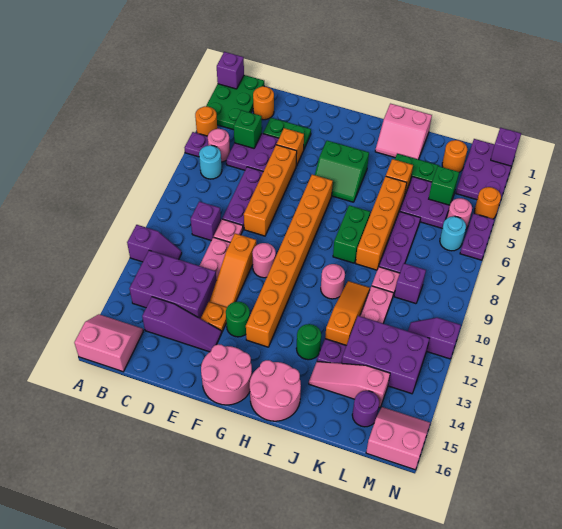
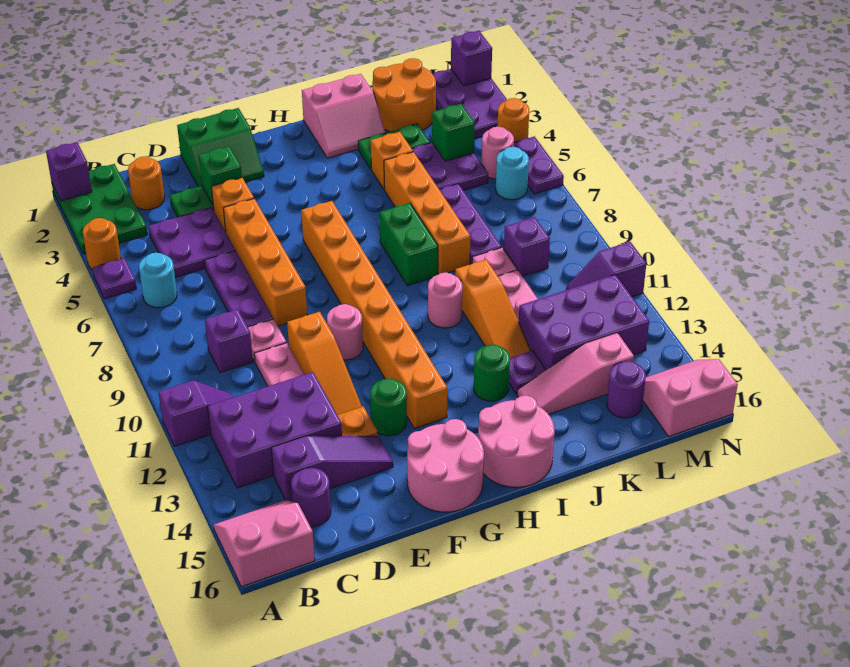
pink round brick B5 level 1 -> none
green brick C4 level 2 -> green brick E3 level 2
none -> purple round brick C15 level 1
green slope G4:H5 level 1 top 4 -> green slope E1:F2 level 1 top 1
orange slope J10:J12 level 1 top 12 -> orange slope J10:J12 level 1 top 10
orange round brick L2 level 1 -> orange round brick K1:L2 level 1

